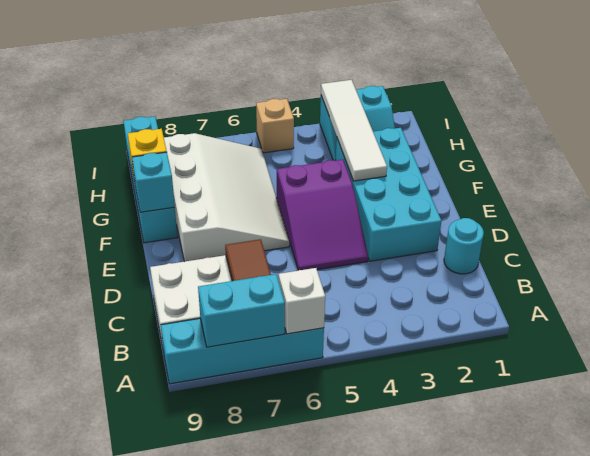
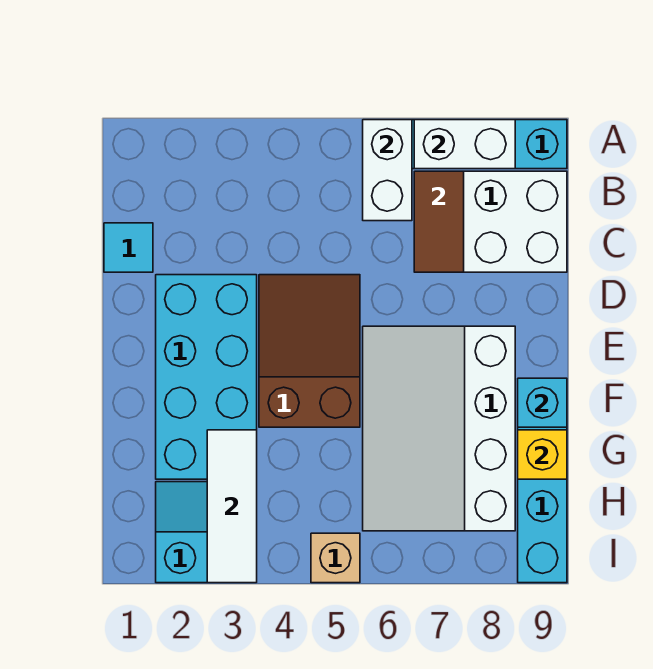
white brick A6 level 2 -> white brick A6:B6 level 2
cyan brick A7:A8 level 2 -> white brick A7:A8 level 2
cyan round brick C1 level 1 -> cyan tile C1 level 1
purple slope D4:F5 level 1 top F -> brown slope D4:F5 level 1 top F
white tile F3:I3 level 2 -> white tile G3:I3 level 2

